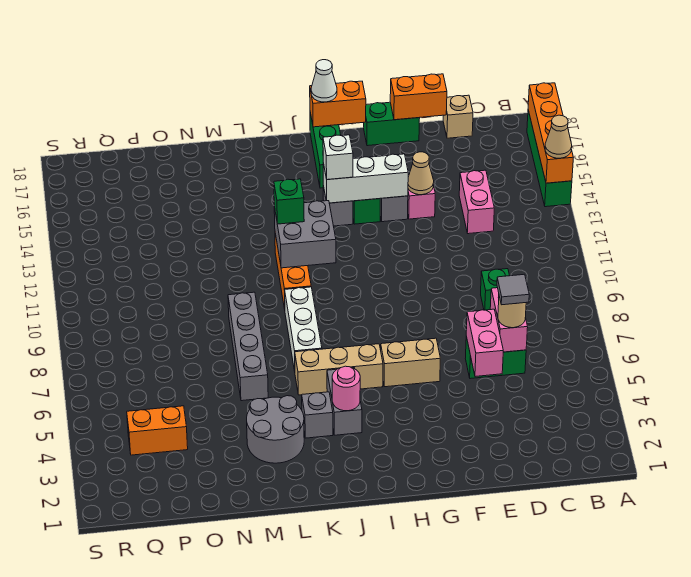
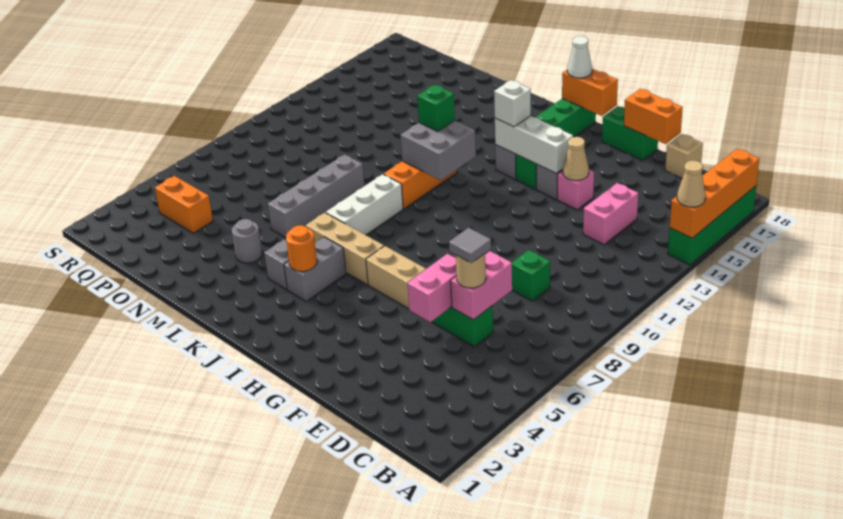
pink round brick J4 level 2 -> orange round brick J4 level 2
grey round brick L3:M4 level 1 -> grey round brick M4 level 1

